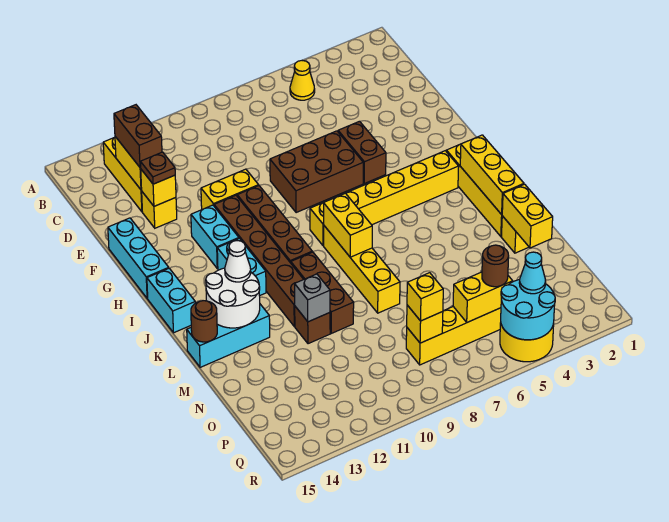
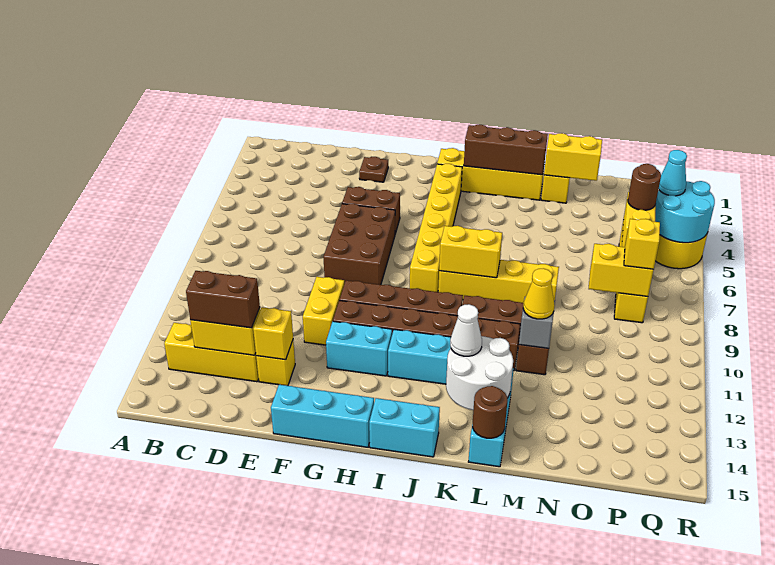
yellow cone B5 level 1 -> yellow cone M11 level 3
brown plate E13 level 3 -> brown plate F2 level 1
yellow brick J2:L2 level 2 -> brown brick J2:L2 level 2
yellow brick P8 level 2 -> yellow brick O8:P8 level 2

